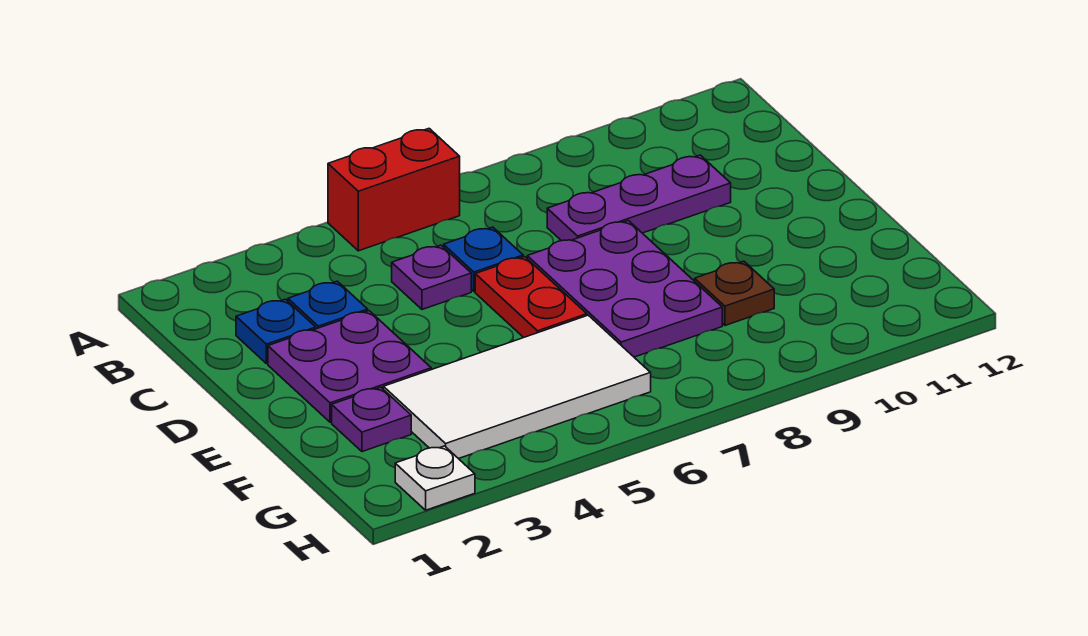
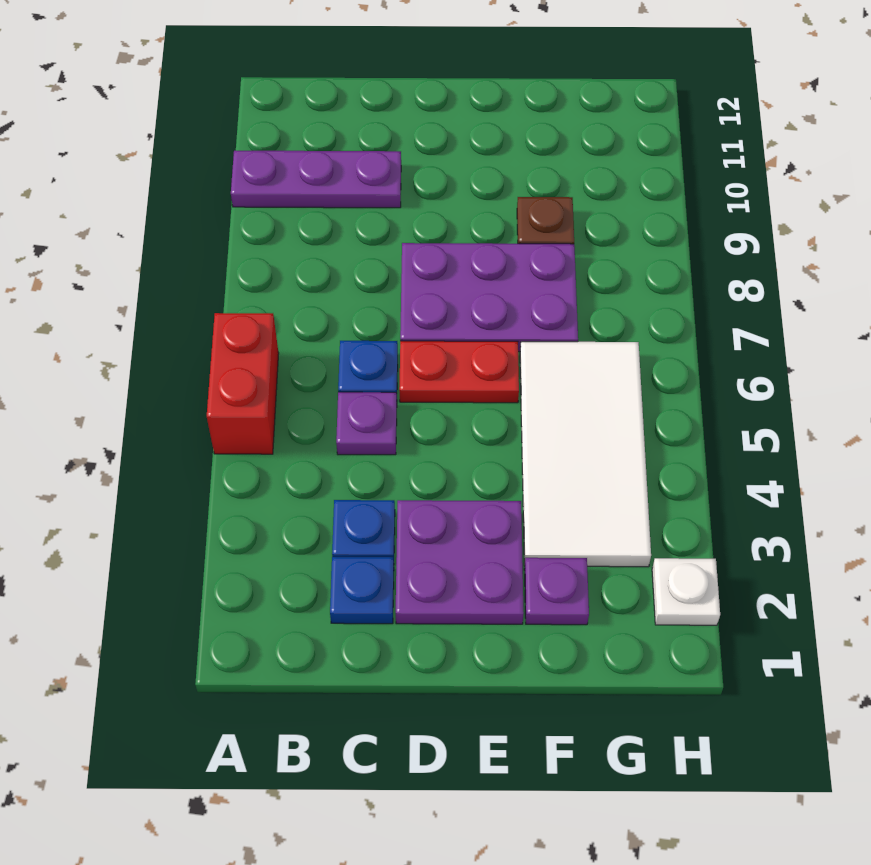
purple plate C8:C10 level 1 -> purple plate A10:C10 level 1

